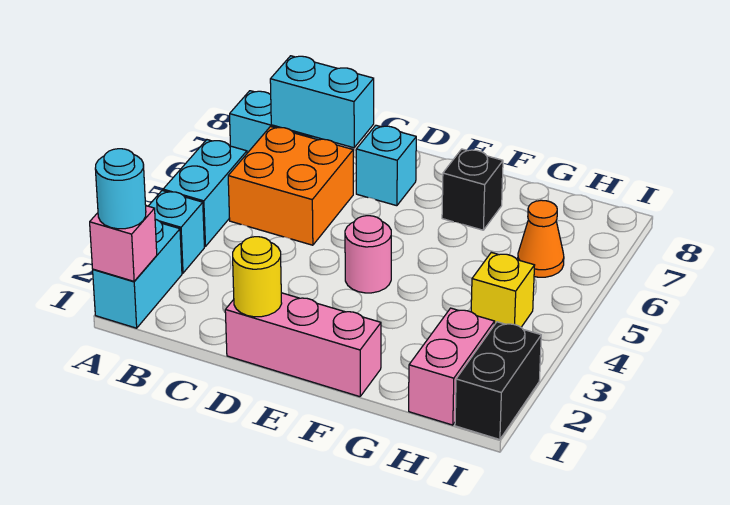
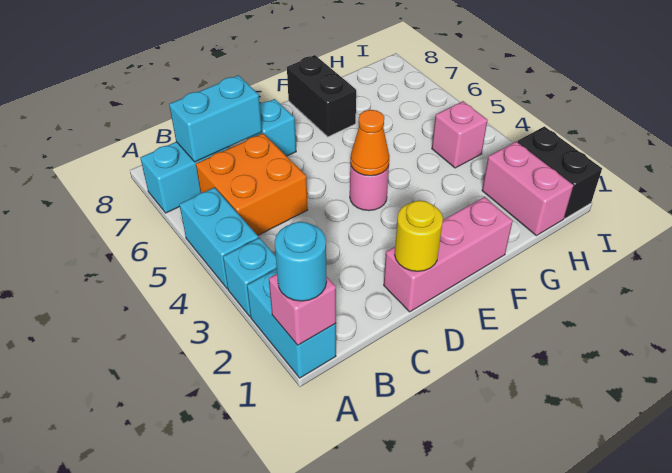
black brick F7 level 1 -> black brick F7:F8 level 1
yellow brick H4 level 1 -> pink brick H4 level 1
orange cone H6 level 1 -> orange cone E4 level 2

